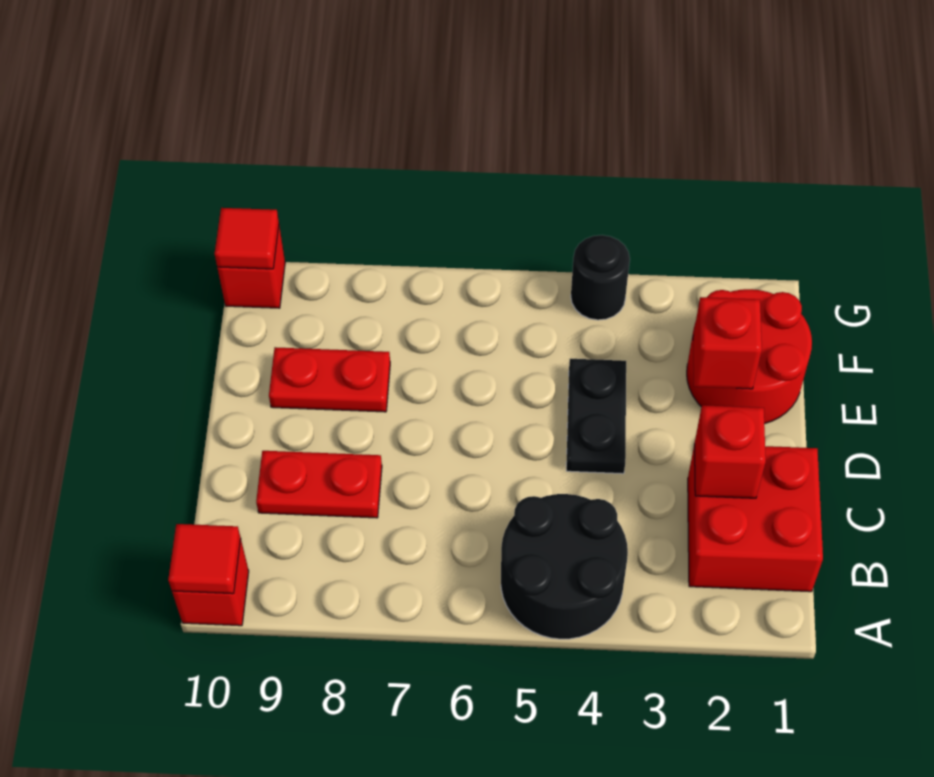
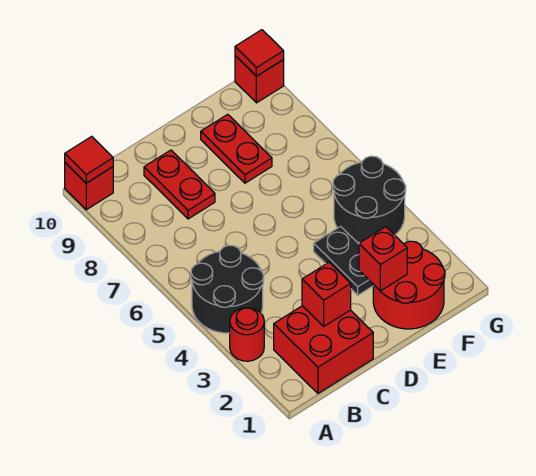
none -> red round brick A3 level 1
black plate D4:E4 level 1 -> black plate E3:E4 level 1
black round brick G4 level 1 -> black round brick F4:G5 level 1

